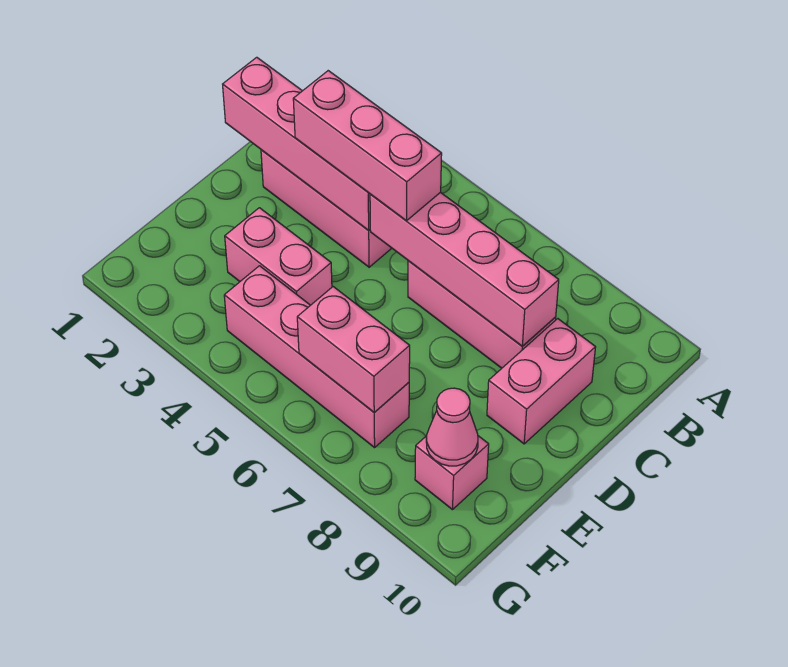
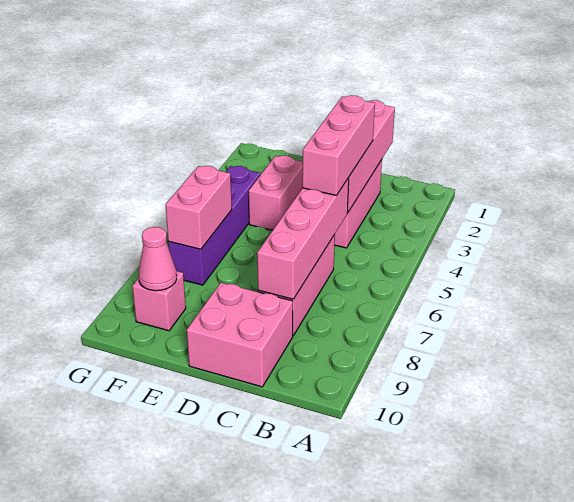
pink brick C9:D9 level 1 -> pink brick C9:D10 level 1
pink brick F4:F7 level 1 -> purple brick F4:F7 level 1

